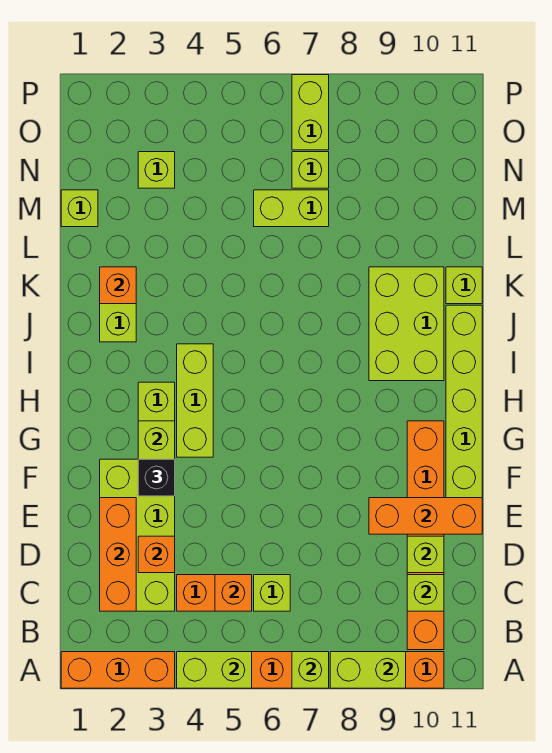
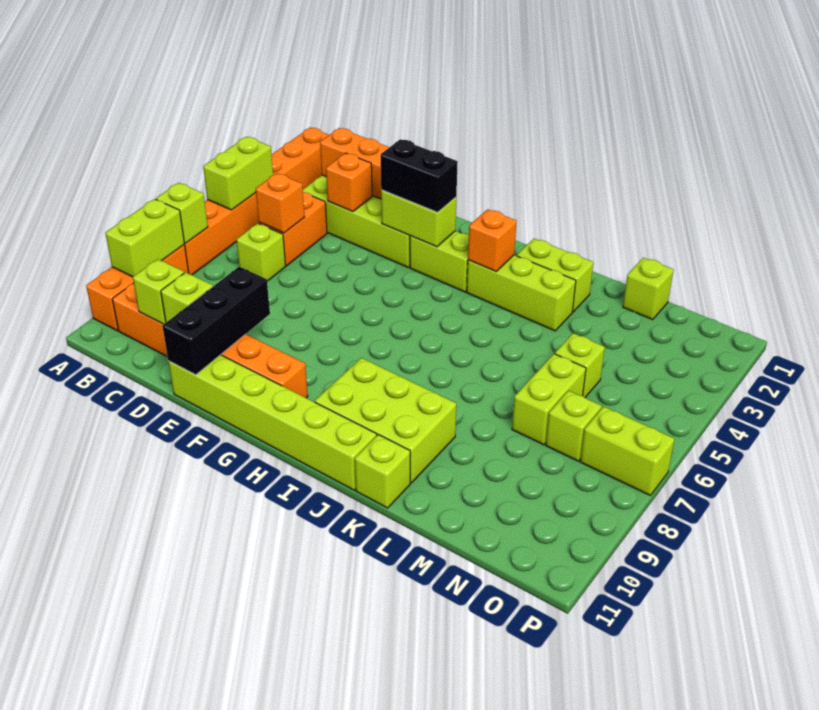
orange brick E9:E11 level 2 -> black brick E9:E11 level 2
black brick F3 level 3 -> black brick F3:G3 level 3
lime brick G4:I4 level 1 -> lime brick I3:K3 level 1
orange brick K2 level 2 -> orange brick I3 level 2
lime brick N3 level 1 -> lime brick M5 level 1

